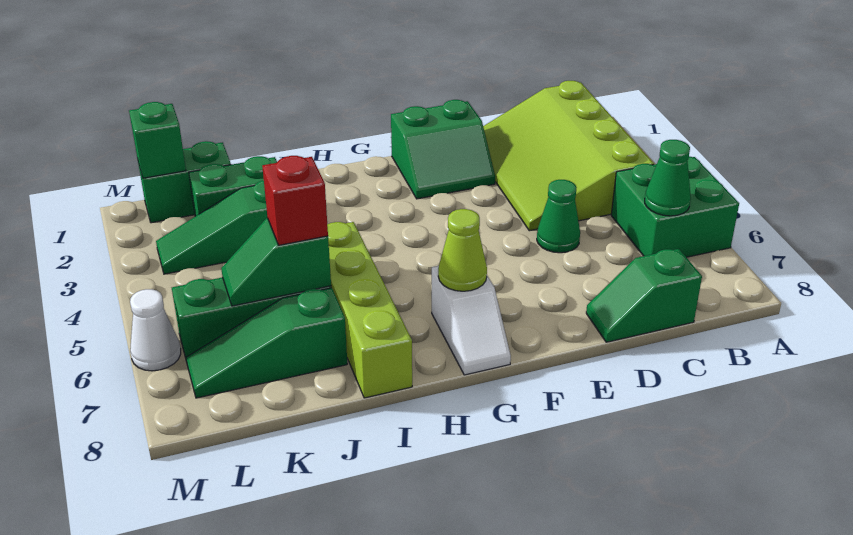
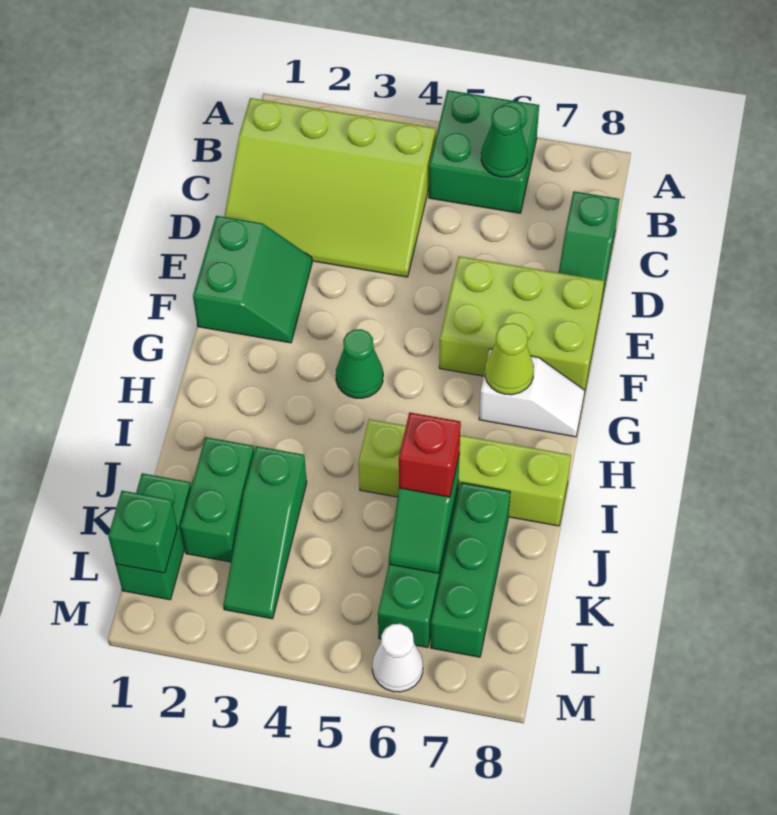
green cone D5 level 1 -> green cone G4 level 1
none -> lime brick E6:F8 level 1
green slope J7:L7 level 1 top J -> green brick J7:L7 level 1

